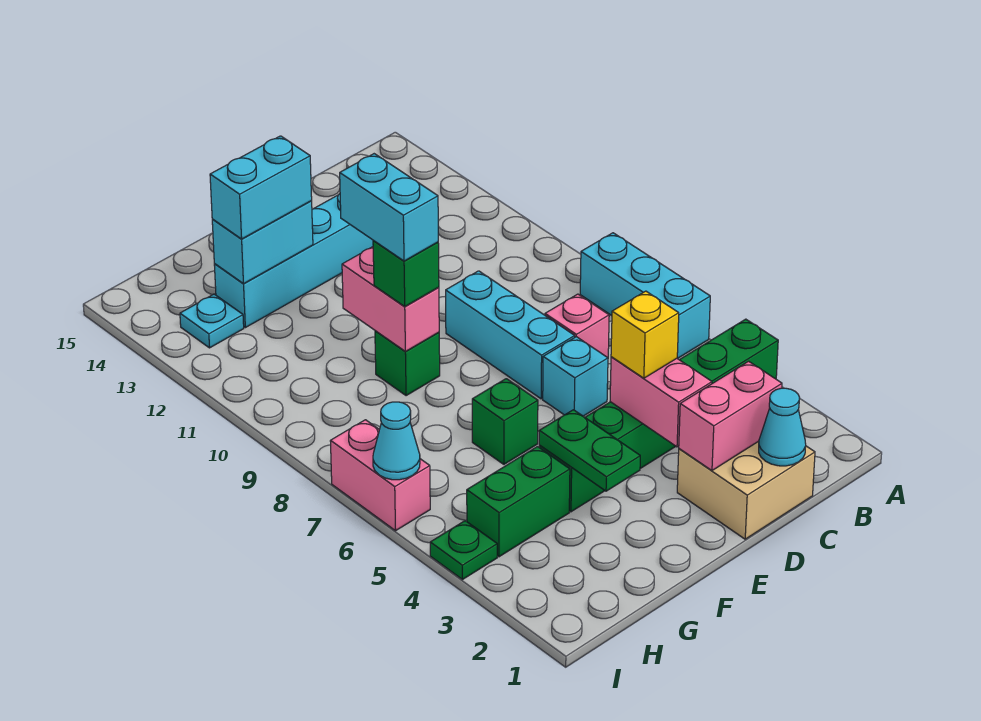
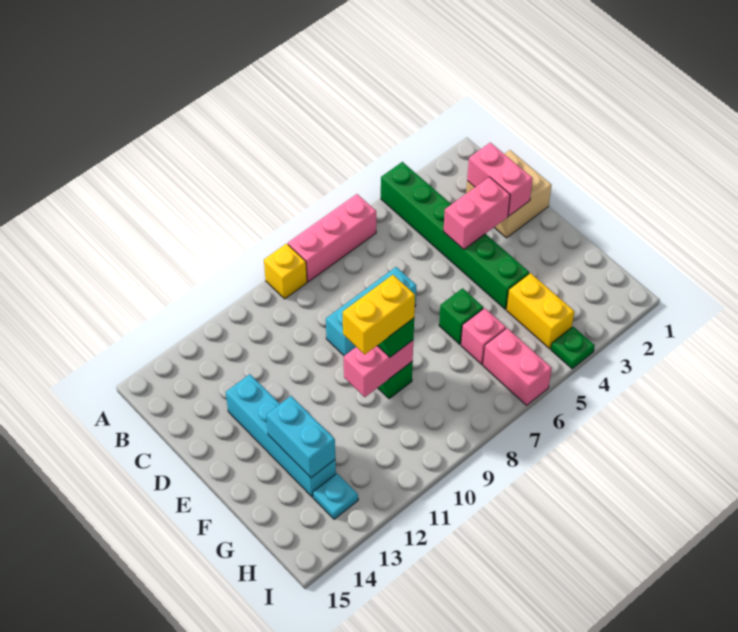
cyan brick A6:A8 level 1 -> pink brick A6:A8 level 1
cyan cone C1 level 2 -> none
pink brick C7 level 1 -> pink brick G6 level 1
yellow brick D4 level 3 -> yellow brick A9 level 1
cyan brick D6 level 1 -> none
green plate F3:F4 level 2 -> none
cyan brick F9:F10 level 4 -> yellow brick F9:F10 level 4
cyan brick F13:G13 level 3 -> none
green brick G4:H4 level 1 -> yellow brick G4:H4 level 1
pink brick I6:I7 level 1 -> pink brick H6:I6 level 1
cyan cone I6 level 2 -> none

